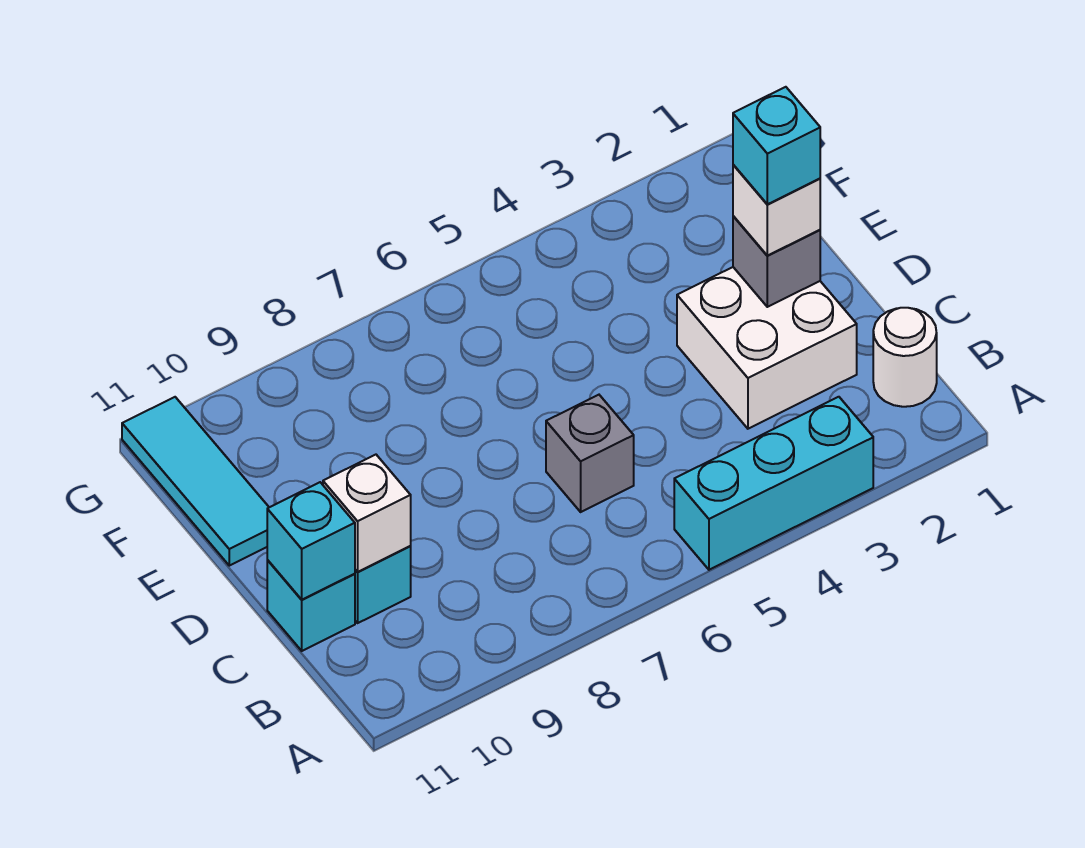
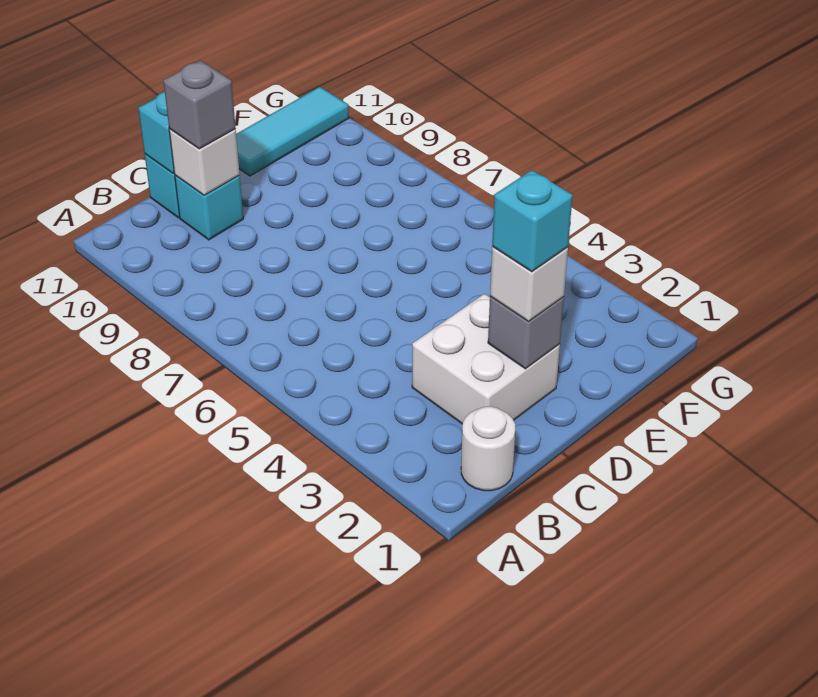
cyan brick A3:A5 level 1 -> none
grey brick C6 level 1 -> grey brick C10 level 3

